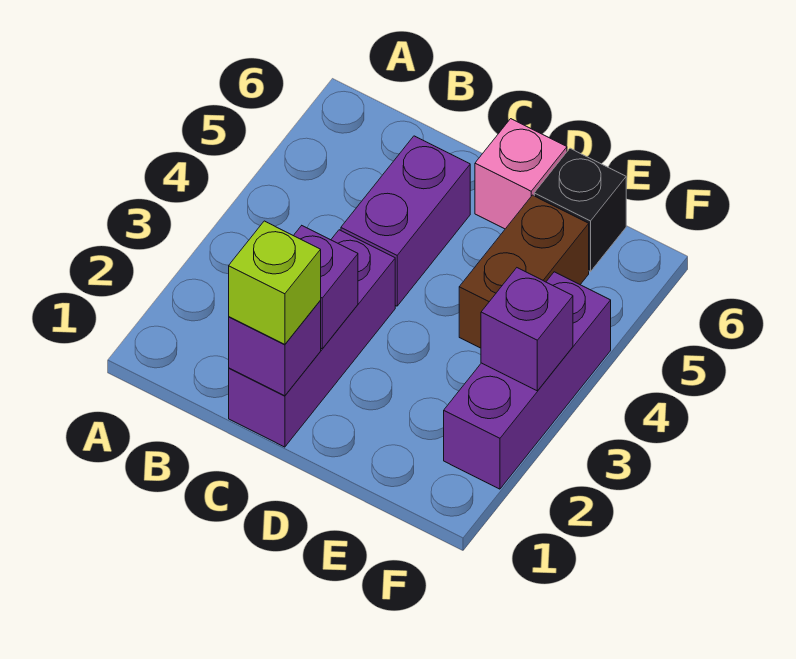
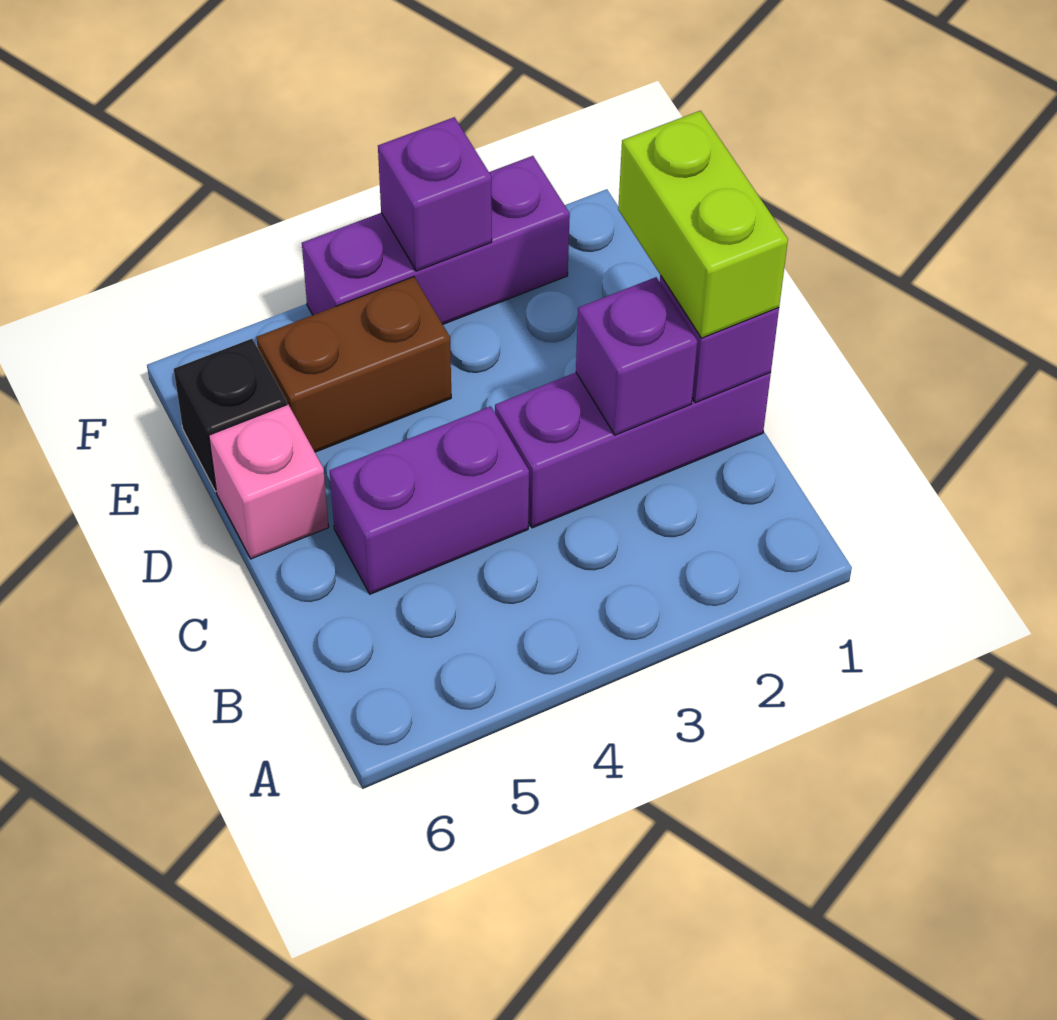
lime brick C1 level 3 -> lime brick C1:D1 level 3

